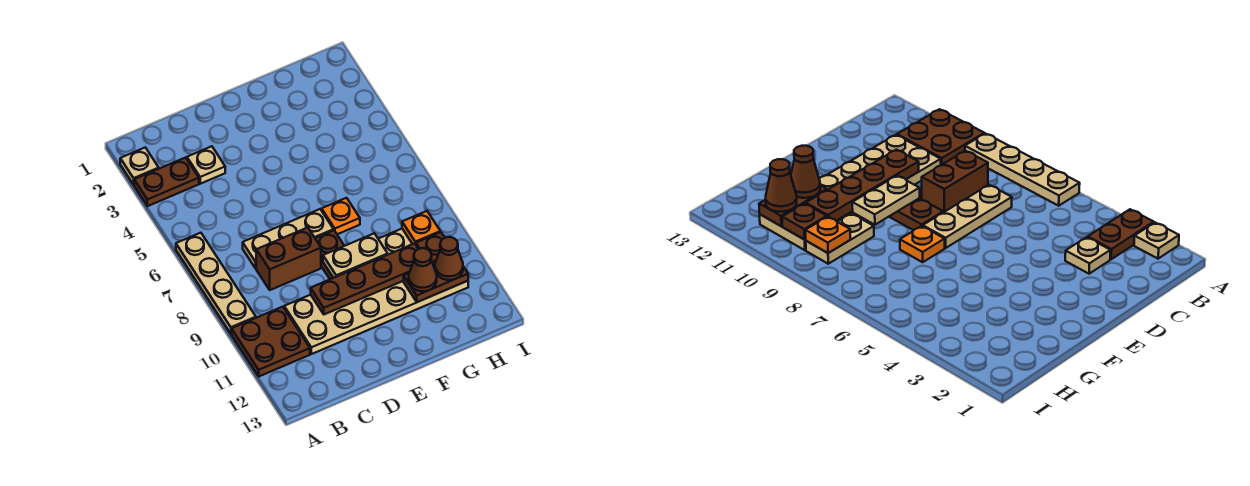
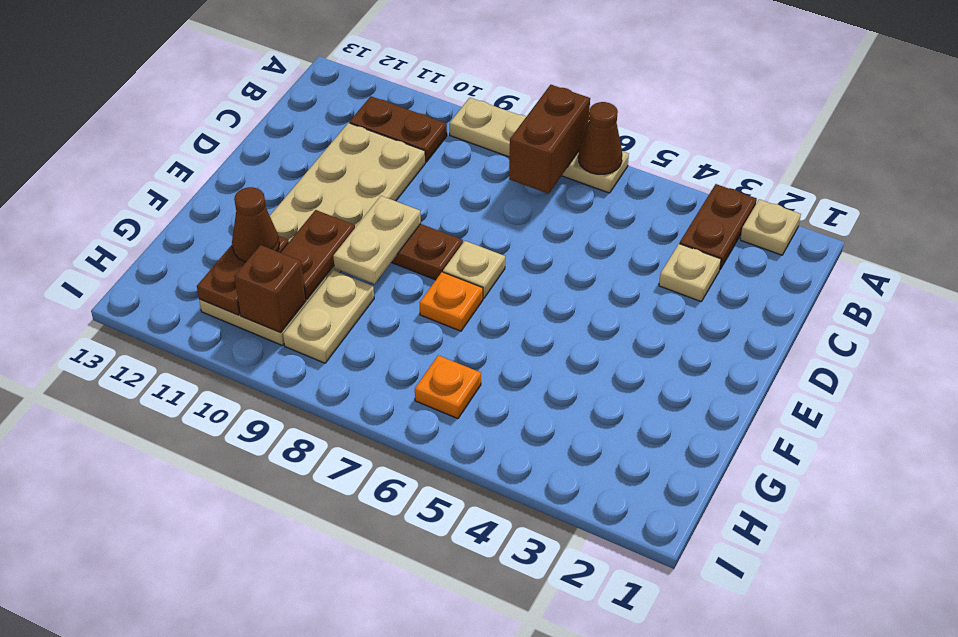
brown plate A10:B11 level 1 -> brown plate B10:B11 level 1
tan plate C7:E7 level 1 -> tan plate E7 level 1
brown brick C8:D8 level 1 -> brown brick A7:B7 level 2
brown plate D10:G10 level 2 -> brown plate F10:G10 level 2
orange plate H9 level 2 -> orange plate H6 level 1
brown plate H10 level 2 -> brown brick H10 level 2
brown cone H11 level 3 -> brown cone A6 level 2

